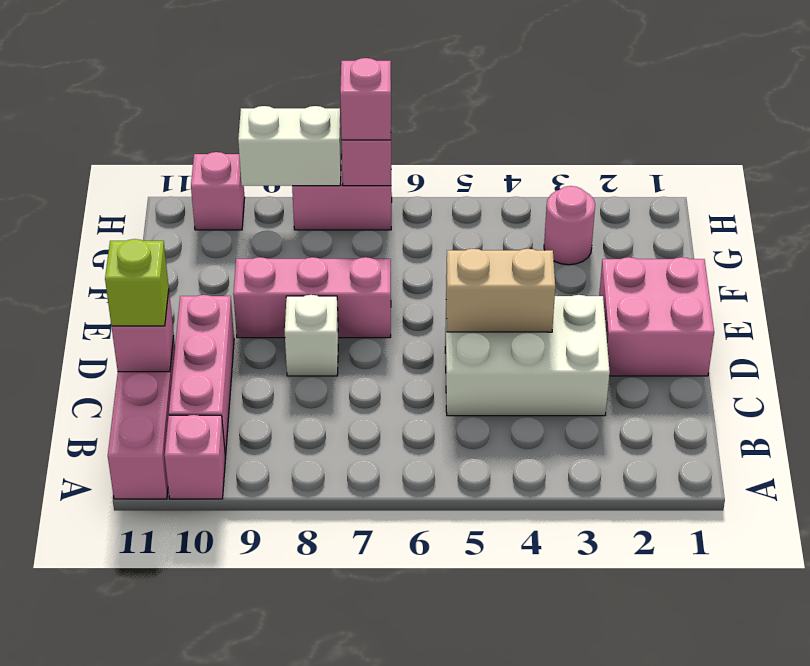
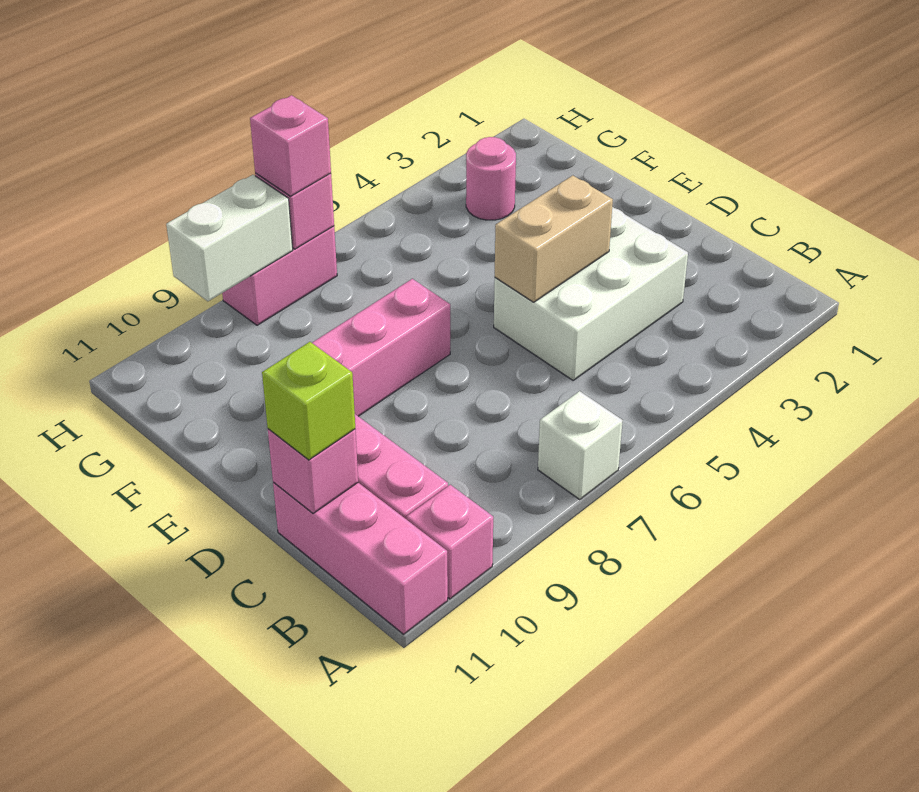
pink brick D1:E2 level 1 -> none
white brick D8 level 1 -> white brick A7 level 1
pink brick H10 level 1 -> none

